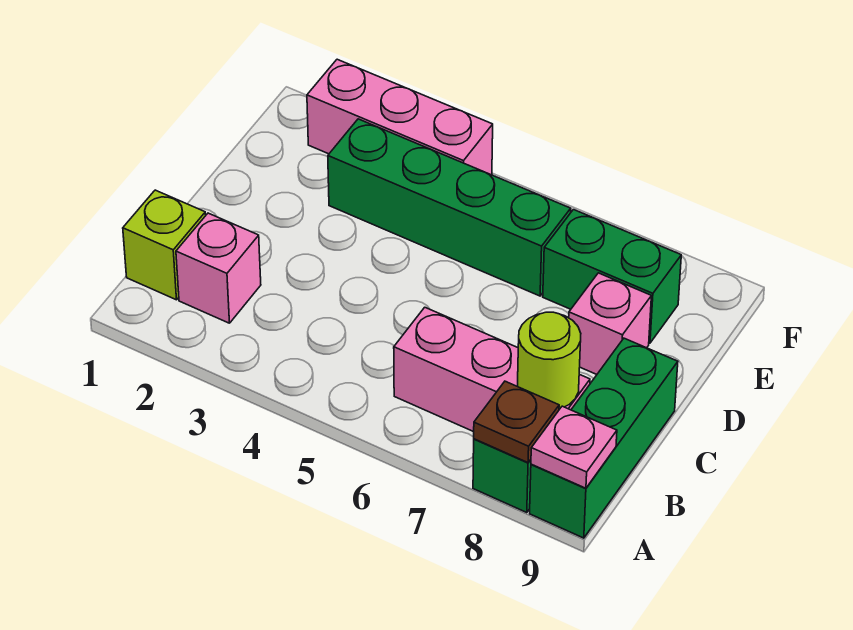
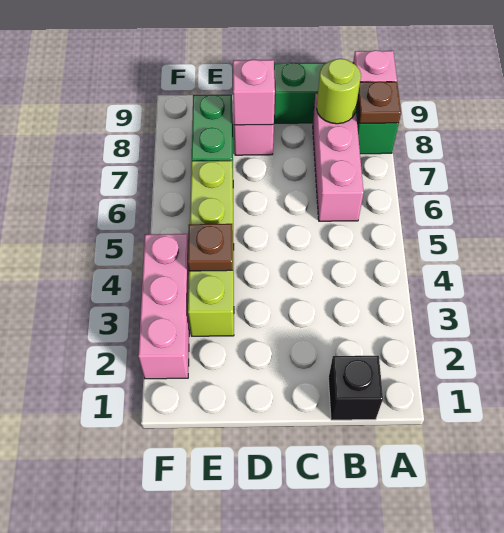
lime brick B1 level 1 -> black brick B1 level 1
pink brick B2 level 1 -> pink brick D8 level 2
green brick E3:E6 level 1 -> lime brick E3:E6 level 1
none -> brown plate E4 level 2

